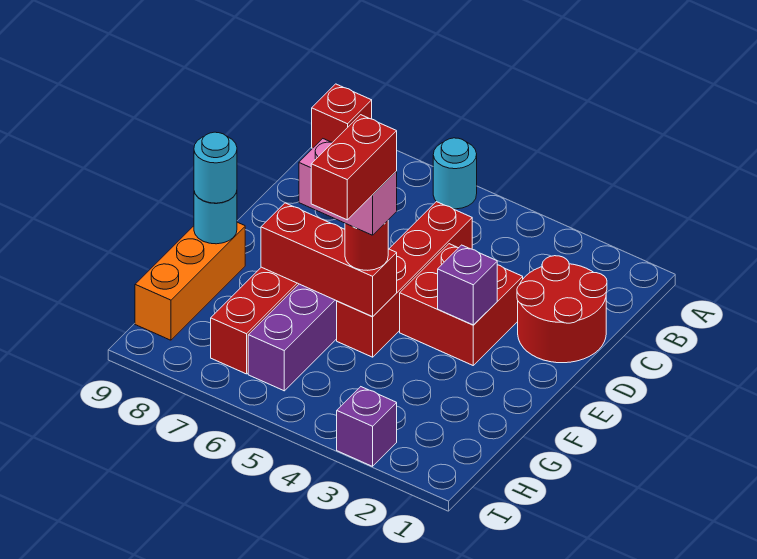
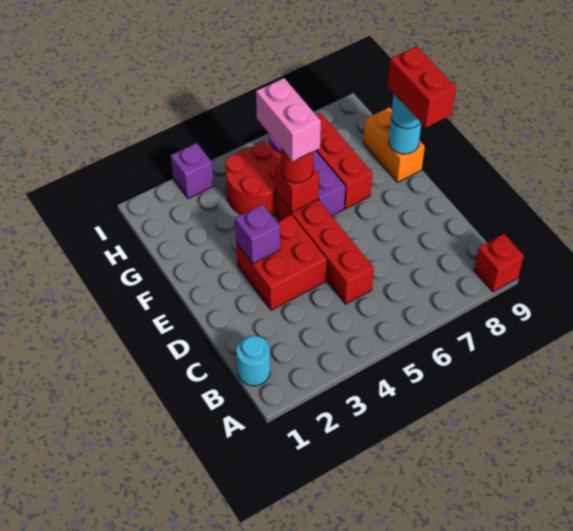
cyan round brick A6 level 1 -> cyan round brick B1 level 1
red round brick C1:D2 level 1 -> red round brick G4:H5 level 1
red brick F5:F7 level 2 -> red brick F5 level 2
pink brick F5:F6 level 4 -> pink brick F5:G5 level 4
red brick F5:G5 level 5 -> red brick E9:F9 level 4
orange brick F9:H9 level 1 -> orange brick F9:G9 level 1

